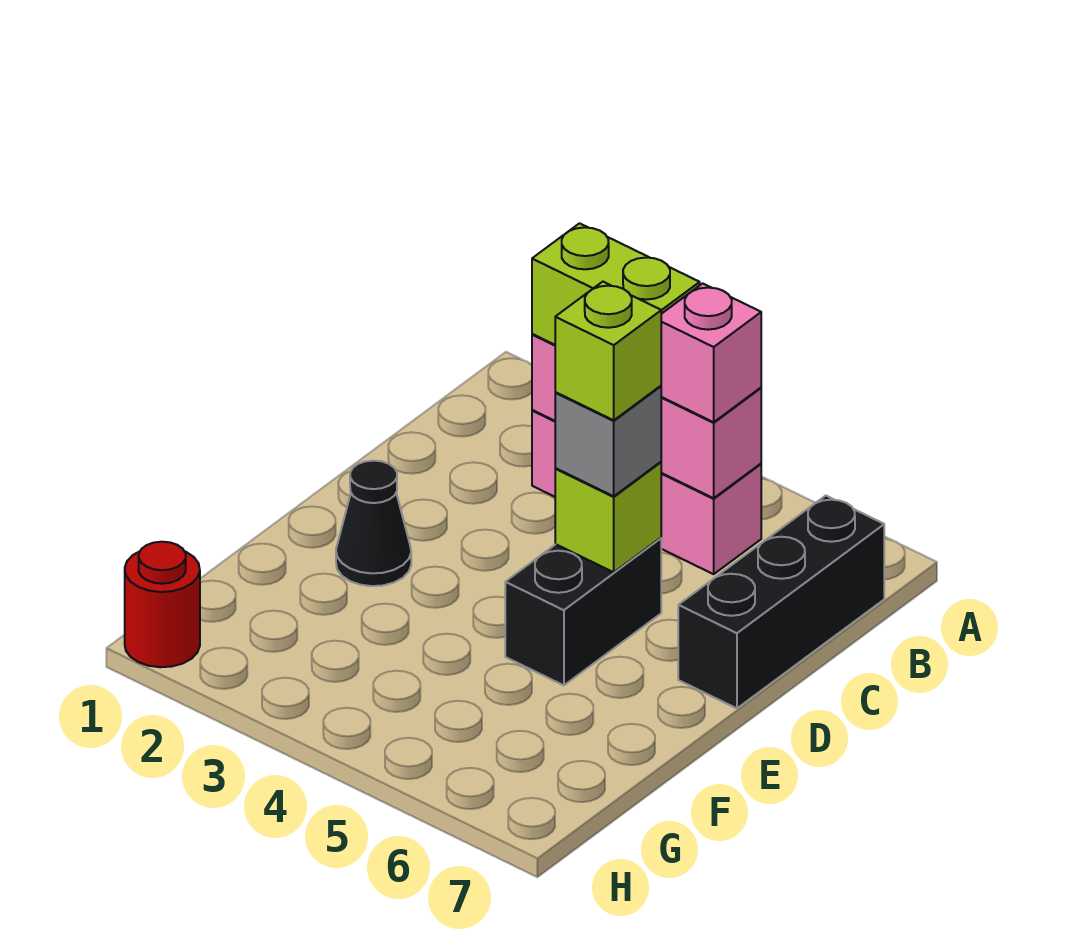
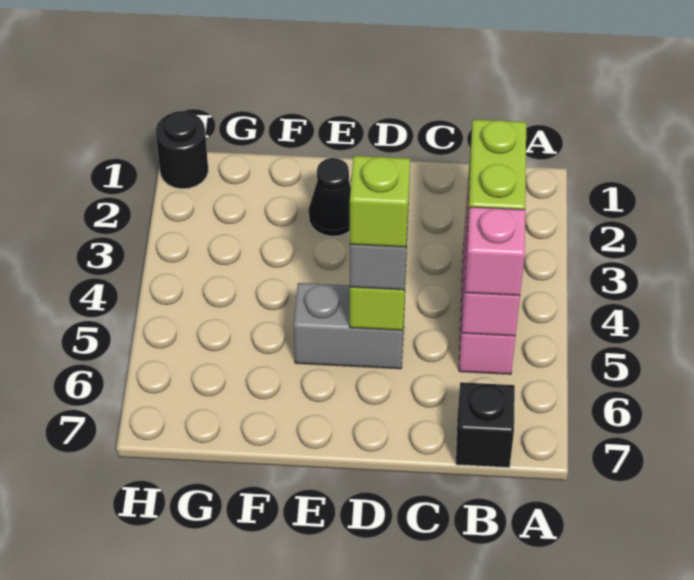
black brick B7:D7 level 1 -> black brick B7 level 1
black brick D5:E5 level 1 -> grey brick D5:E5 level 1
red round brick H1 level 1 -> black round brick H1 level 1

